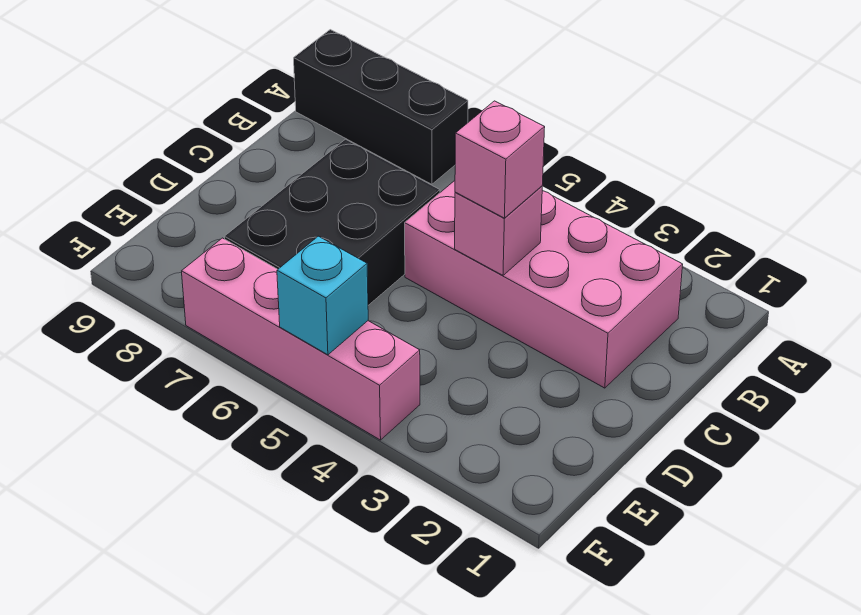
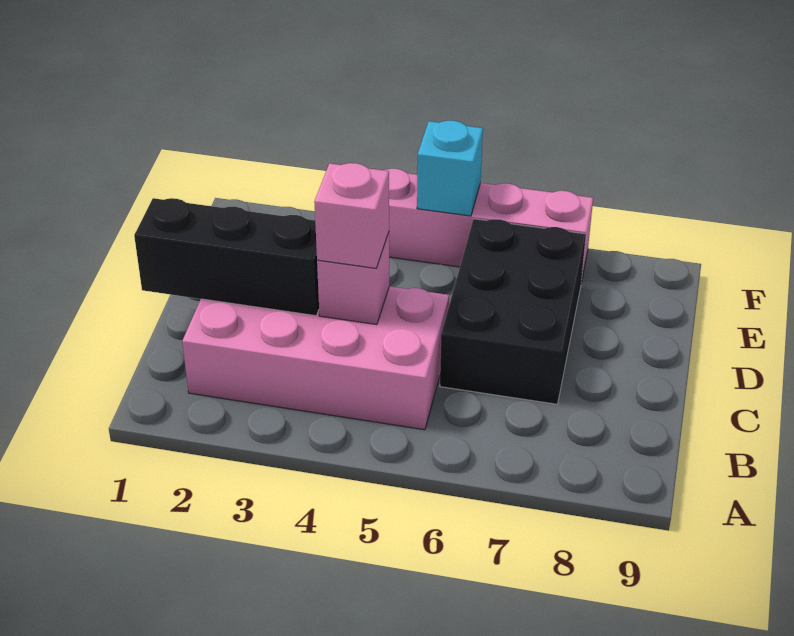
black brick A7:A9 level 1 -> black brick C1:C3 level 2

